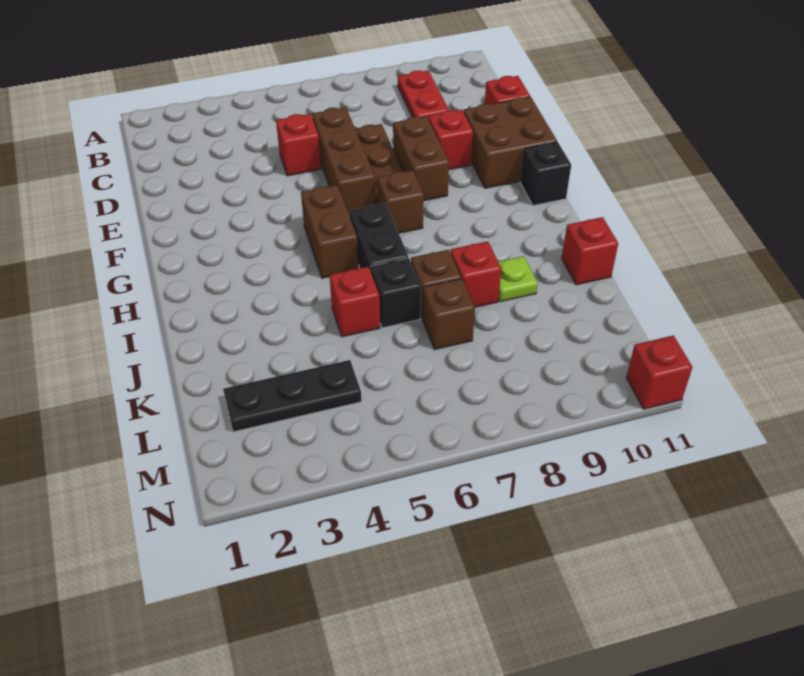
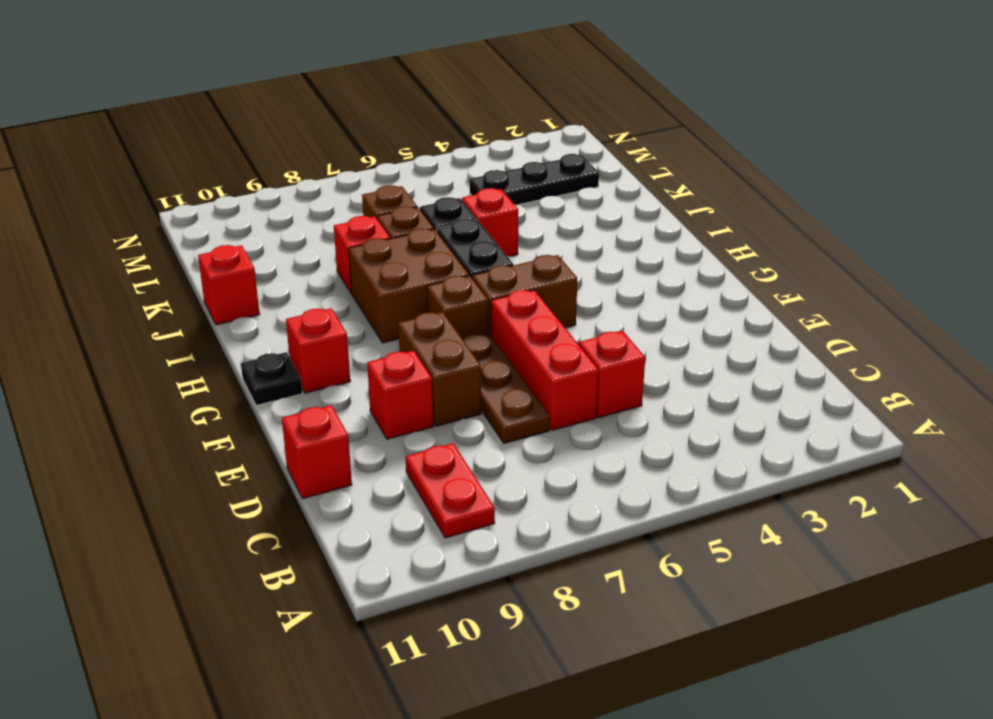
brown brick D6:F6 level 1 -> red brick D6:F6 level 1
brown brick E10:F11 level 1 -> brown brick H7:I8 level 1
brown brick G5:H5 level 1 -> brown brick G5:G6 level 1
black brick G11 level 1 -> black plate G11 level 1
lime plate J9 level 1 -> none
red brick N11 level 1 -> red brick G10 level 1

